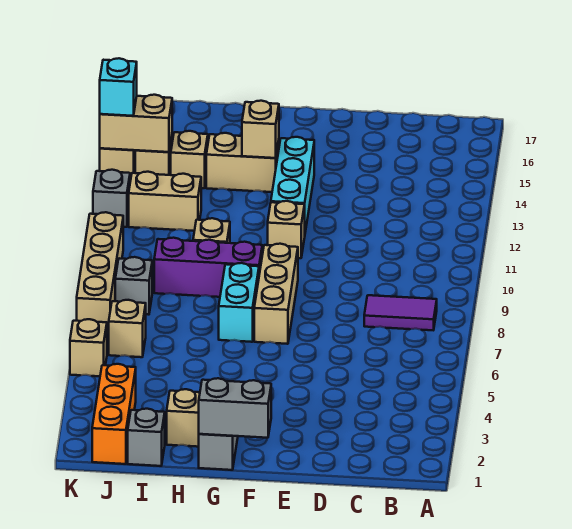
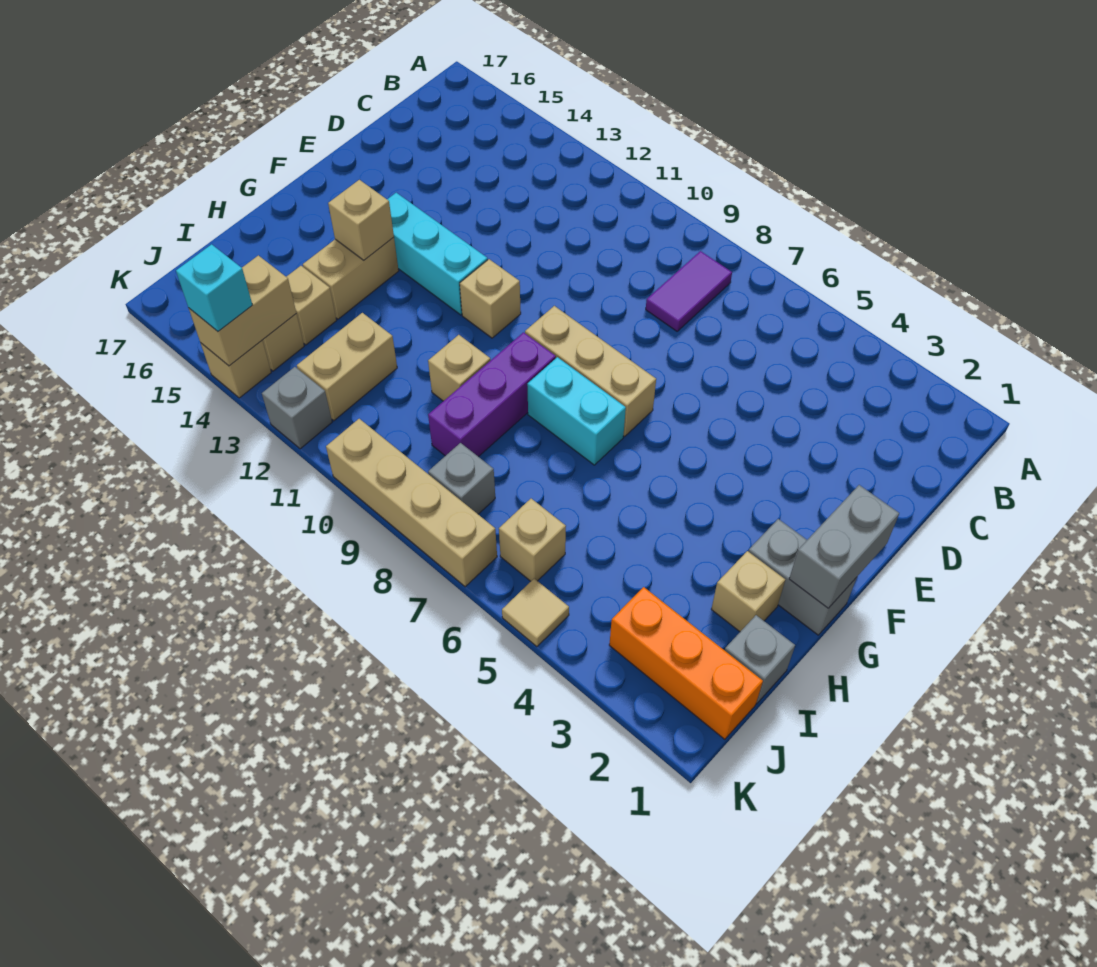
tan brick K5 level 1 -> tan tile K5 level 1

